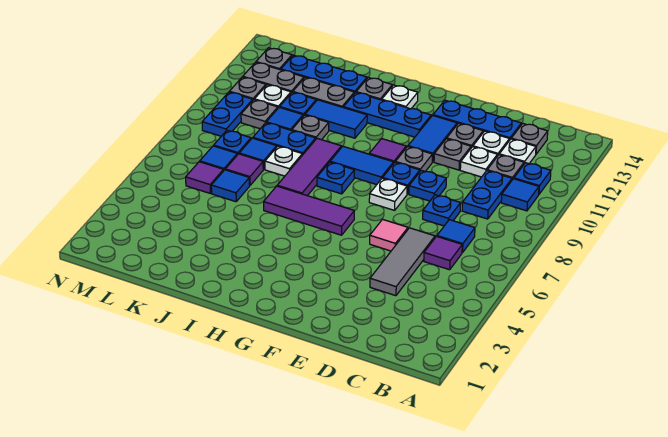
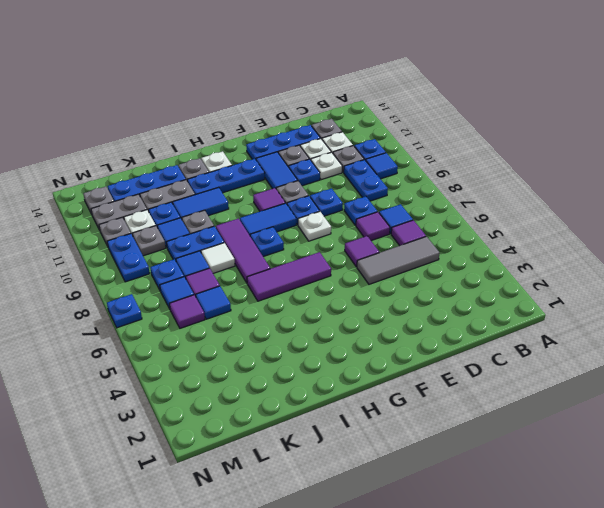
grey tile D4:D6 level 1 -> grey tile C5:E5 level 1
none -> purple tile D7 level 1
pink tile E6 level 1 -> purple tile E6 level 1
grey plate E11 level 1 -> blue plate E11 level 1
white plate J8 level 1 -> white tile J8 level 1
none -> blue plate N7 level 1

